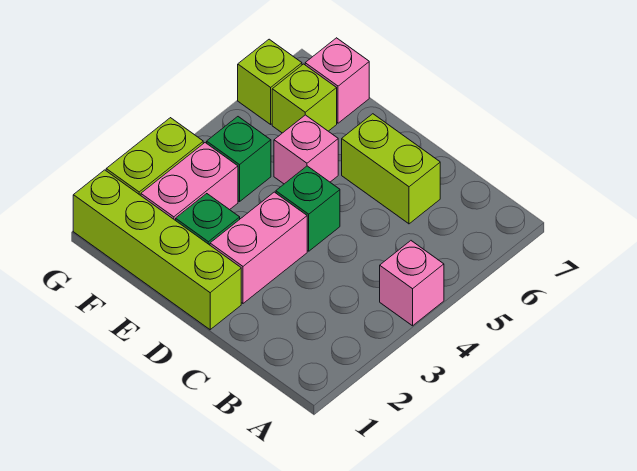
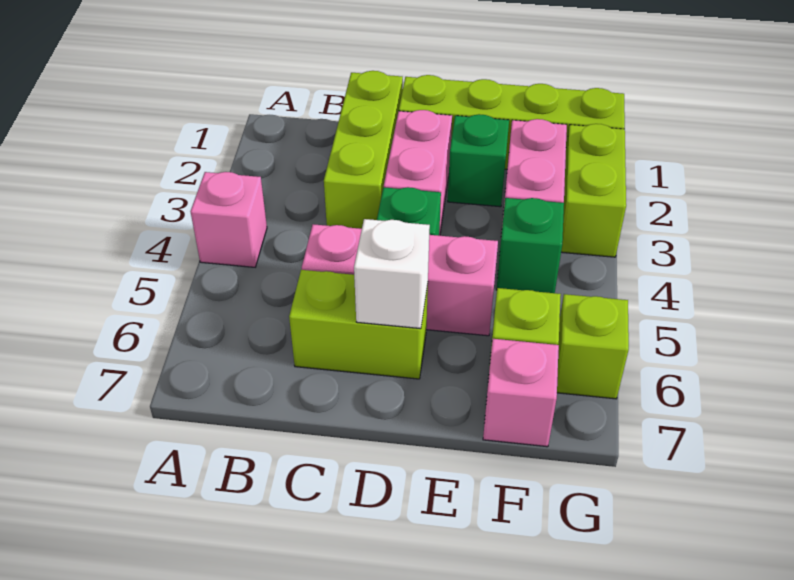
none -> lime brick C1:C3 level 1
none -> white brick D6 level 2
pink brick E5 level 1 -> pink brick C5:E5 level 1

